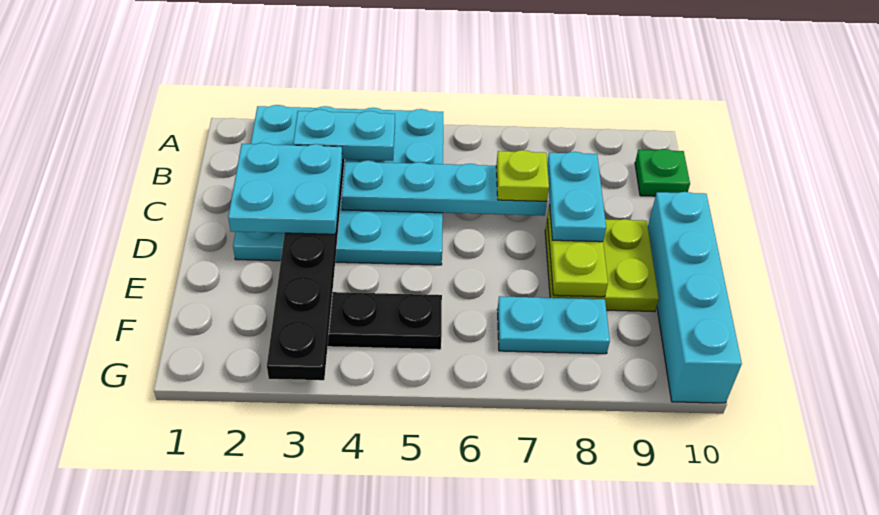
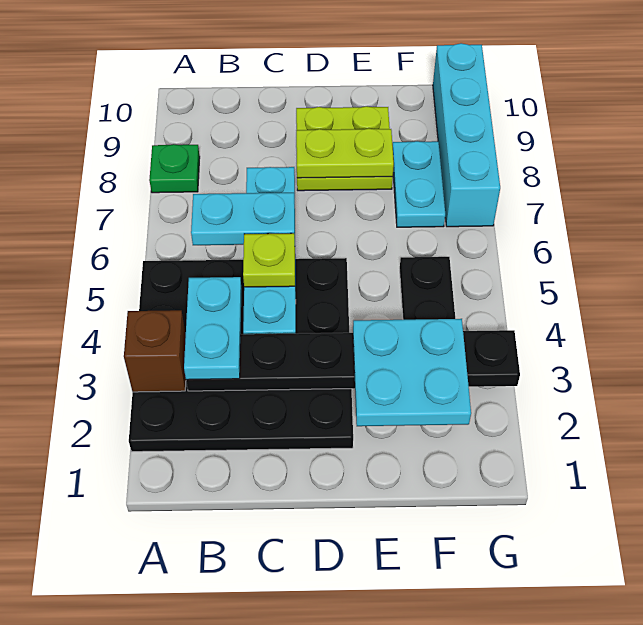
cyan plate A2:D5 level 1 -> black plate A2:D5 level 1
none -> brown brick A3 level 2
green plate B10 level 1 -> green plate A8 level 1
cyan plate C2:D3 level 3 -> cyan plate E2:F3 level 3
lime plate C7 level 3 -> lime plate C5 level 3
cyan plate C8:D8 level 3 -> cyan plate B6:C6 level 3
cyan brick D10:G10 level 1 -> cyan brick G7:G10 level 1

